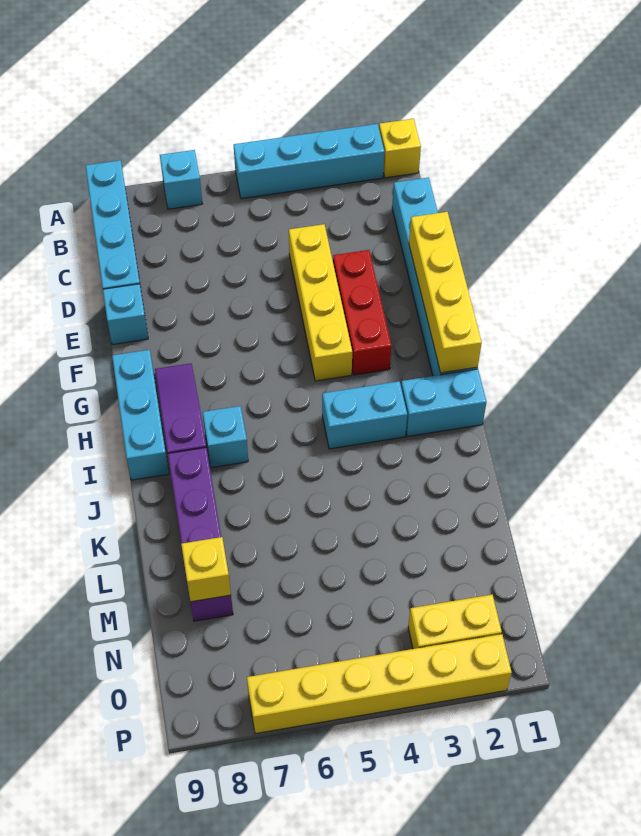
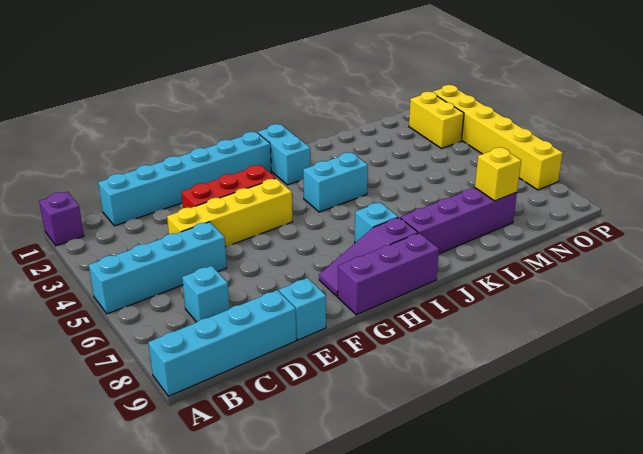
yellow brick A1 level 1 -> purple brick A1 level 1
cyan brick A2:A5 level 1 -> cyan brick A5:D5 level 1
cyan brick A7 level 1 -> cyan brick C7 level 1
yellow brick E1:H1 level 2 -> none
cyan brick G9:I9 level 1 -> purple brick G9:I9 level 1
cyan brick I3:I4 level 1 -> cyan brick I4:J4 level 1

